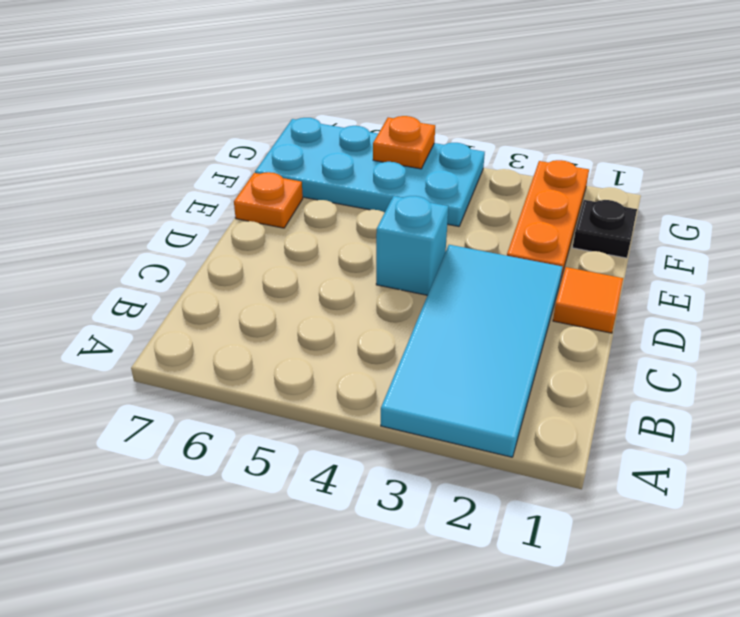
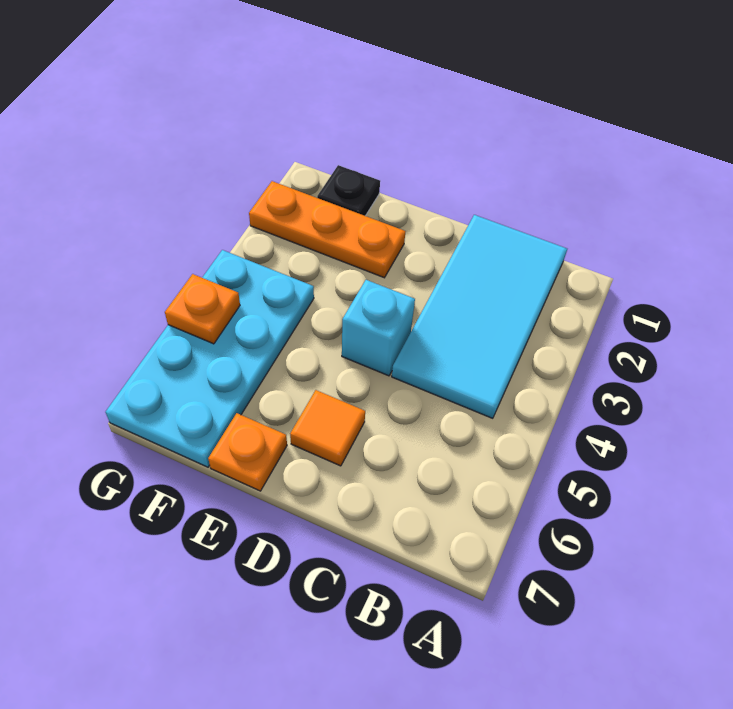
cyan tile A2:D3 level 1 -> cyan tile B1:C4 level 1
orange tile D1 level 1 -> orange tile D6 level 1

